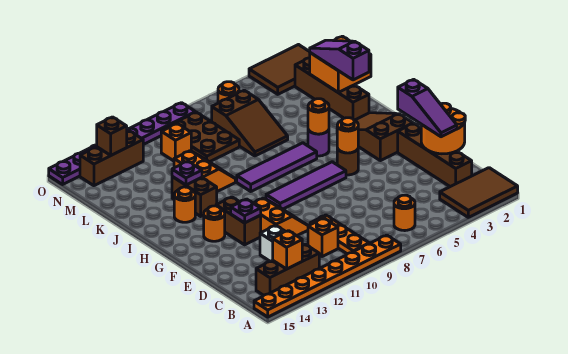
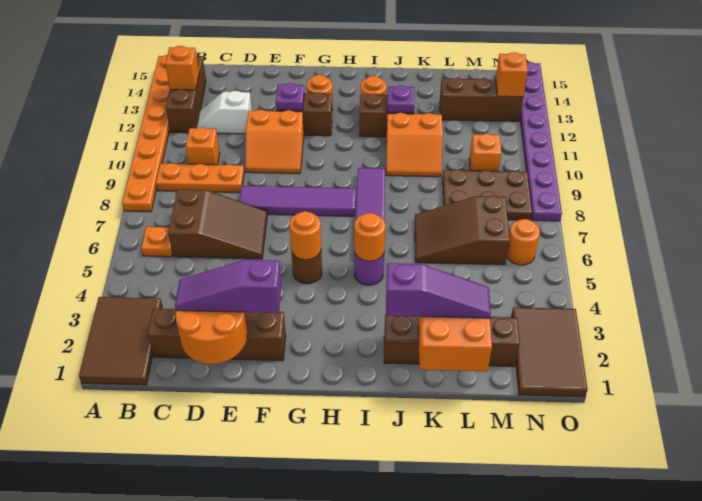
orange round brick B6 level 1 -> orange plate B6 level 1
brown slope G2:I3 level 1 top G -> brown slope C6:E7 level 1 top C
purple tile G6:G9 level 1 -> purple tile E8:H8 level 1
brown brick N12:N14 level 1 -> brown brick L13:N13 level 1
brown brick N13 level 2 -> orange brick N13 level 2

